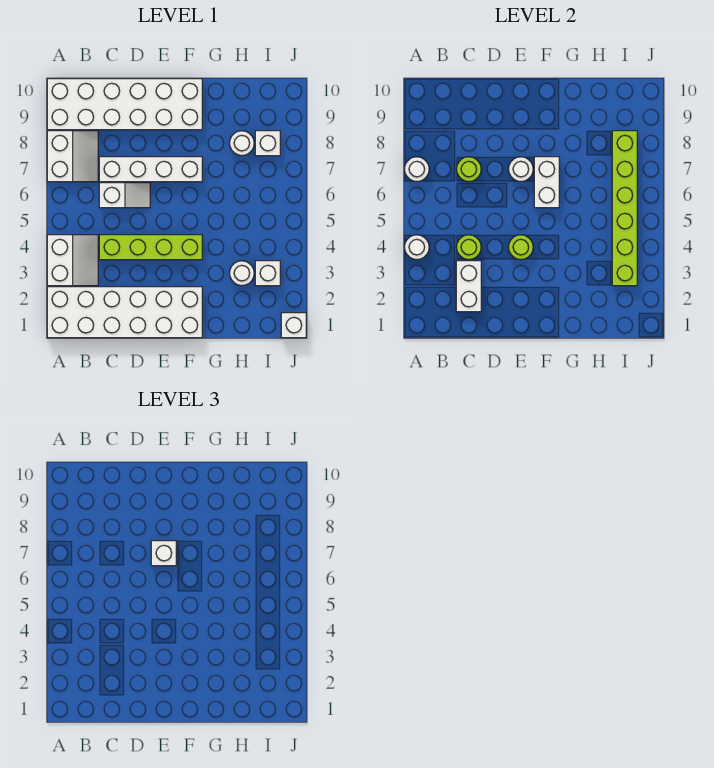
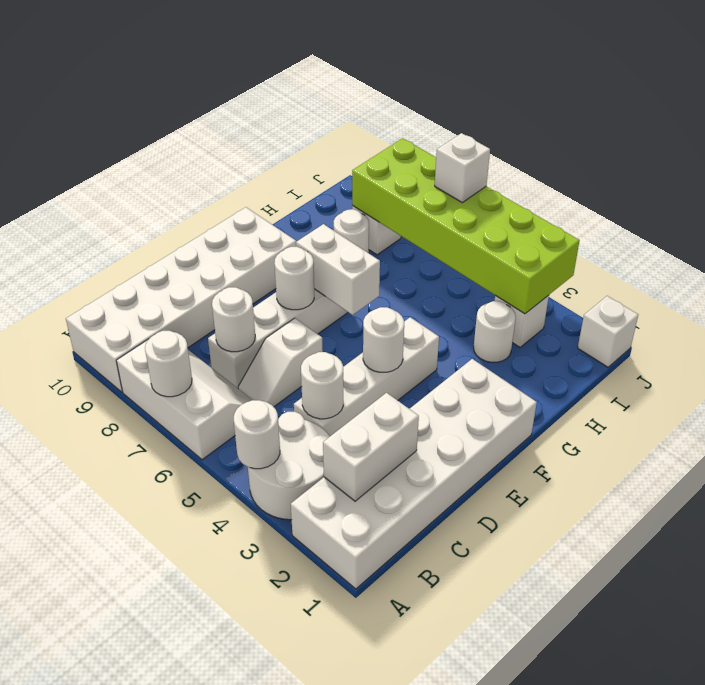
white slope A3:B4 level 1 top A -> white round brick A3:B4 level 1
white slope A7:B8 level 1 top A -> white slope A6:B8 level 1 top A
white brick C2:C3 level 2 -> white brick B2:C2 level 2
lime brick C4:F4 level 1 -> white brick C4:F4 level 1
lime round brick C4 level 2 -> white round brick C4 level 2
white slope C6:D6 level 1 top C -> white slope C6:D6 level 1 top D
lime round brick C7 level 2 -> white round brick C7 level 2
lime round brick E4 level 2 -> white round brick E4 level 2
white brick E7 level 3 -> white brick J6 level 3
lime brick I3:I8 level 2 -> lime brick I3:J8 level 2

